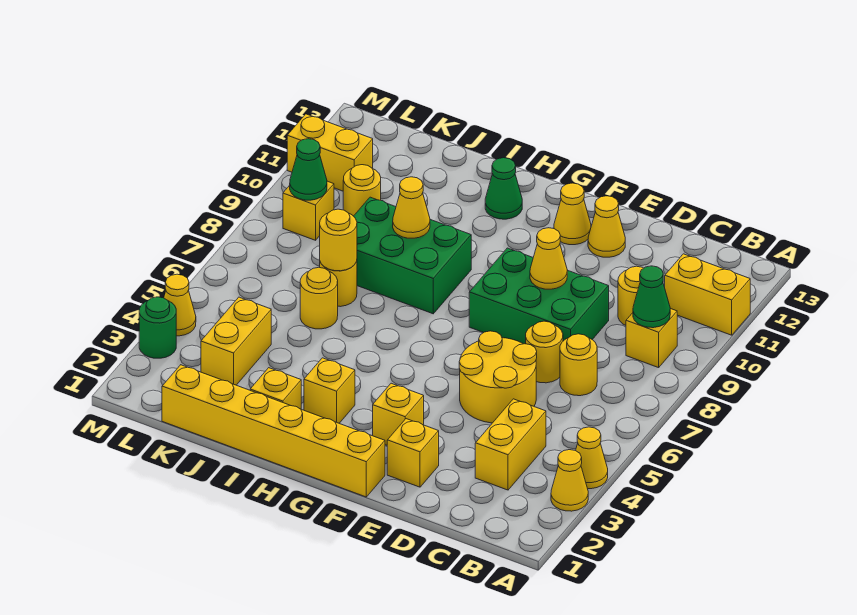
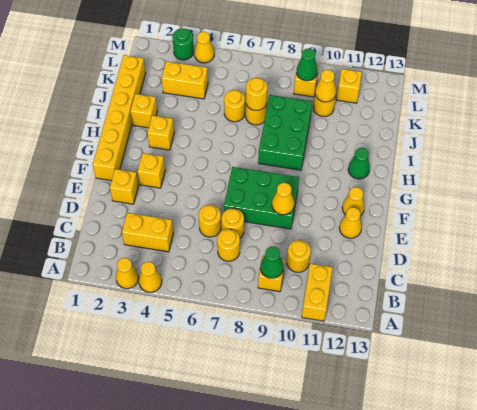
yellow round brick D5:E6 level 1 -> yellow round brick D6 level 1
green brick D8:F9 level 1 -> green brick E7:F9 level 1
yellow cone I9 level 2 -> yellow cone K10 level 2
yellow brick L11:M11 level 1 -> yellow brick L11 level 1

